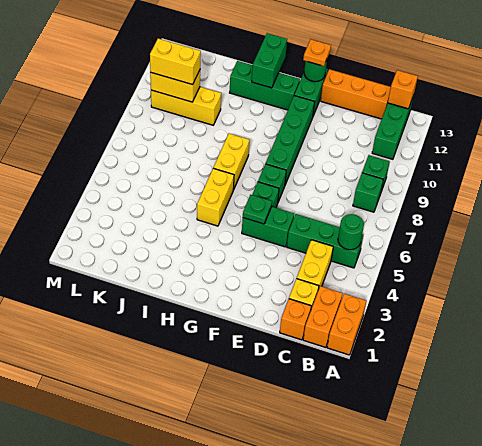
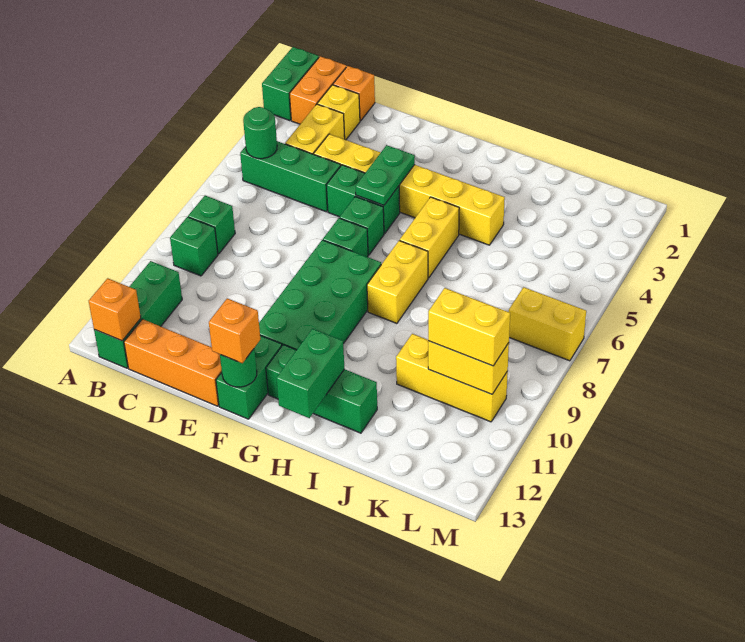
orange brick A1:A2 level 1 -> green brick A1:A2 level 1
none -> yellow brick D4:I4 level 1
green plate F5 level 2 -> green plate F4:F5 level 2
green brick F8:F11 level 1 -> green brick F8:G11 level 1
orange plate F13 level 3 -> orange brick F13 level 3
none -> yellow brick L7:M7 level 1

